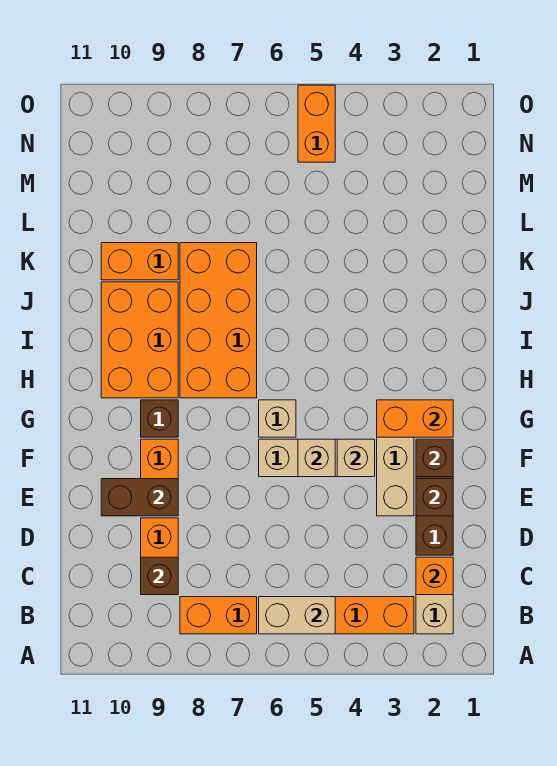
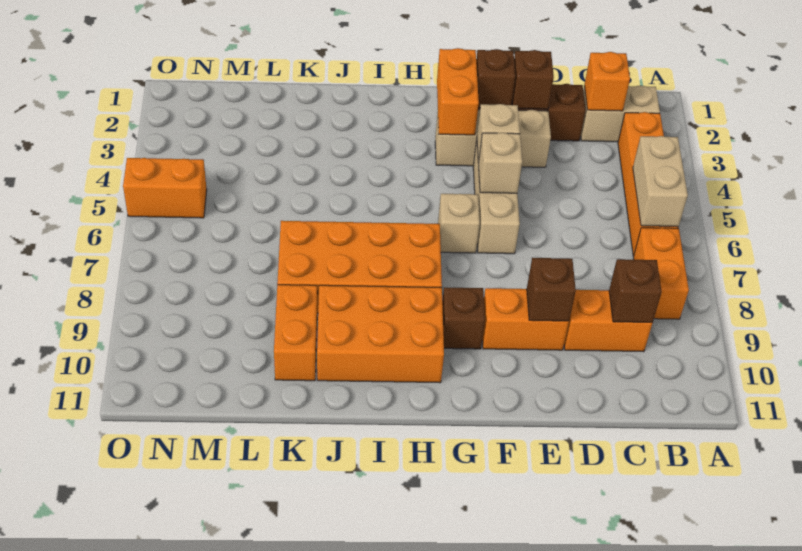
brown brick E9:E10 level 2 -> brown brick E9 level 2

